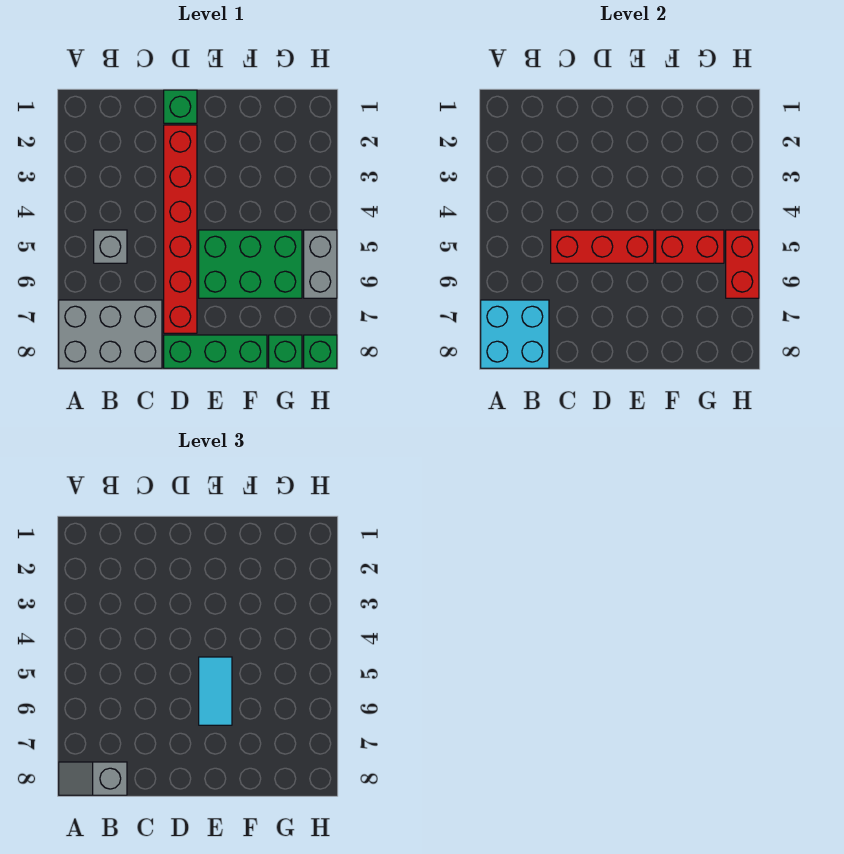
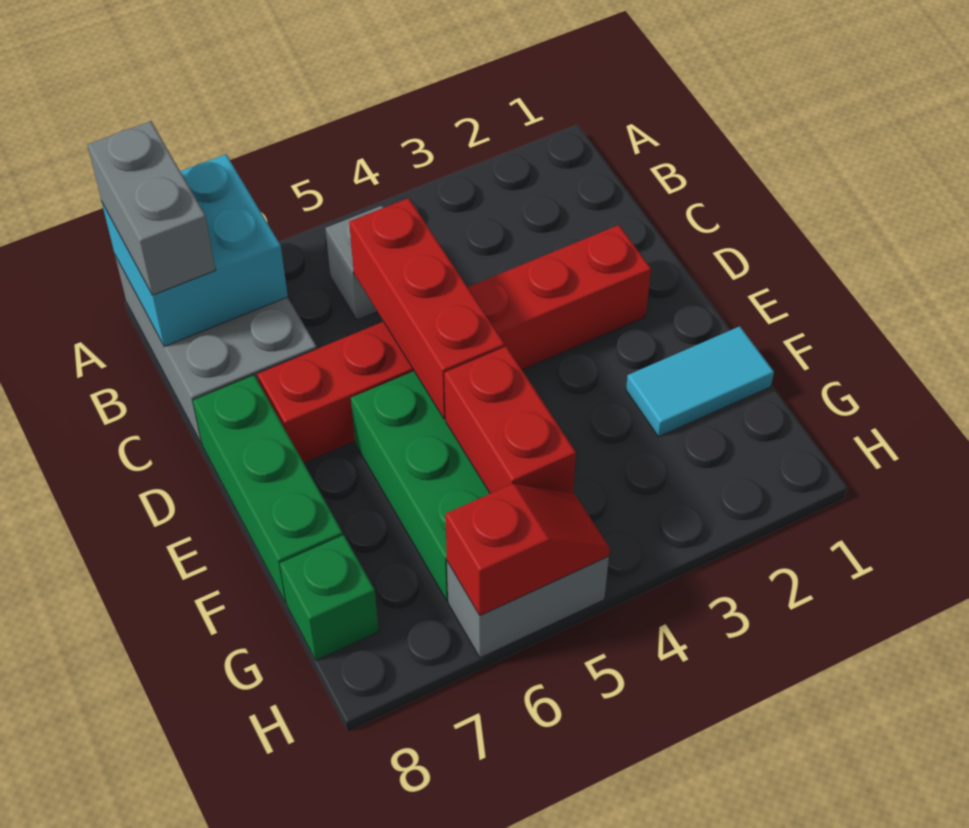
grey slope A8:B8 level 3 top B -> grey brick A8:B8 level 3
green brick D1 level 1 -> none
cyan tile E5:E6 level 3 -> cyan tile F1:F2 level 1
red brick H5:H6 level 2 -> red slope H5:H6 level 2 top 6
green brick H8 level 1 -> none

